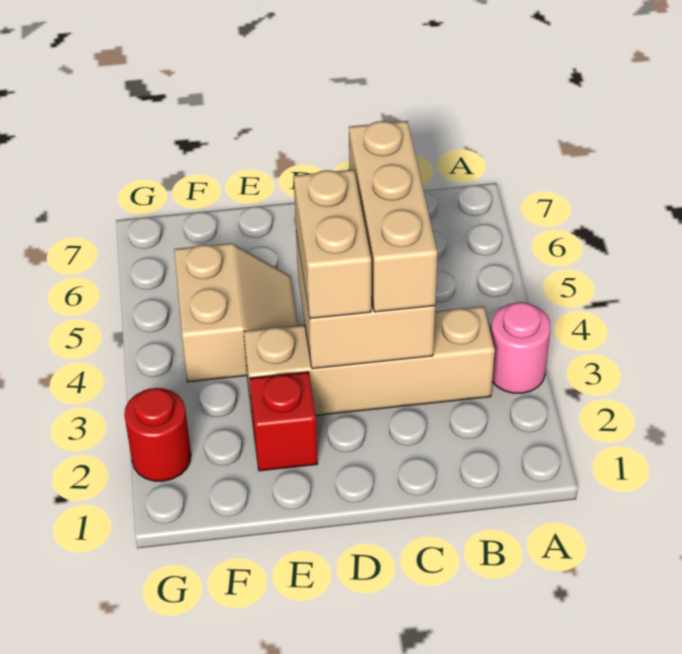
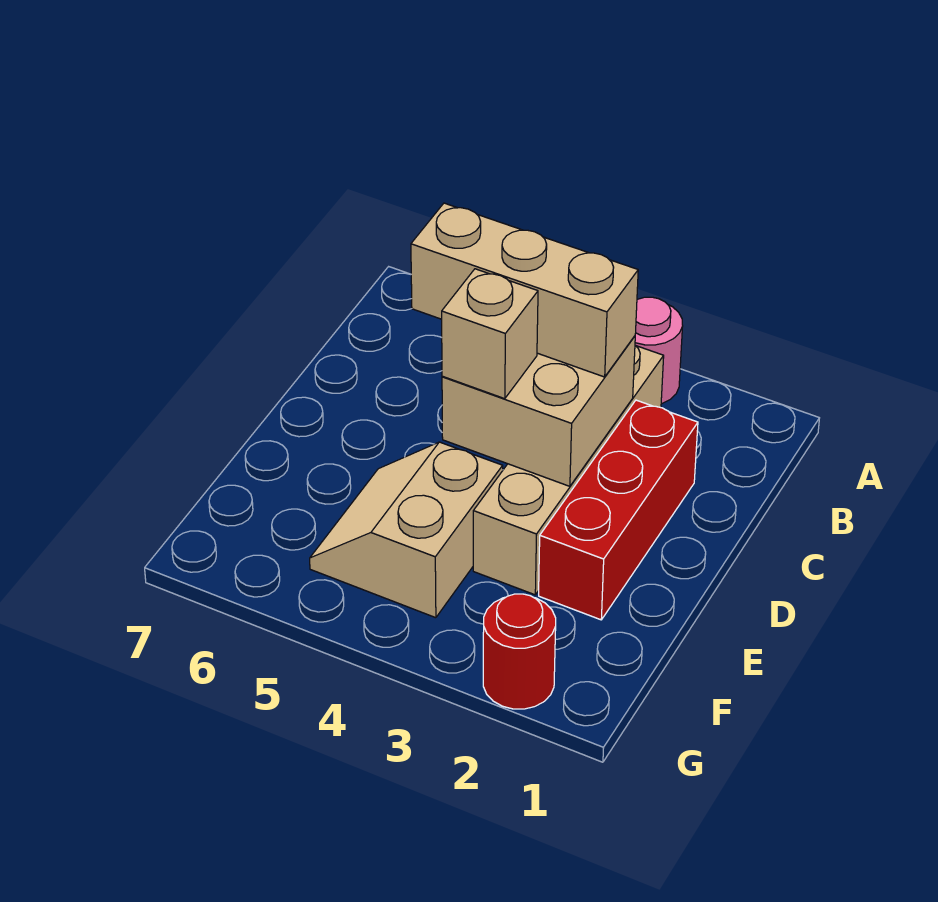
tan brick D3:D4 level 3 -> tan brick D4 level 3
red brick E2 level 1 -> red brick C2:E2 level 1
tan slope E4:F5 level 1 top F -> tan slope E4:F5 level 1 top 4

